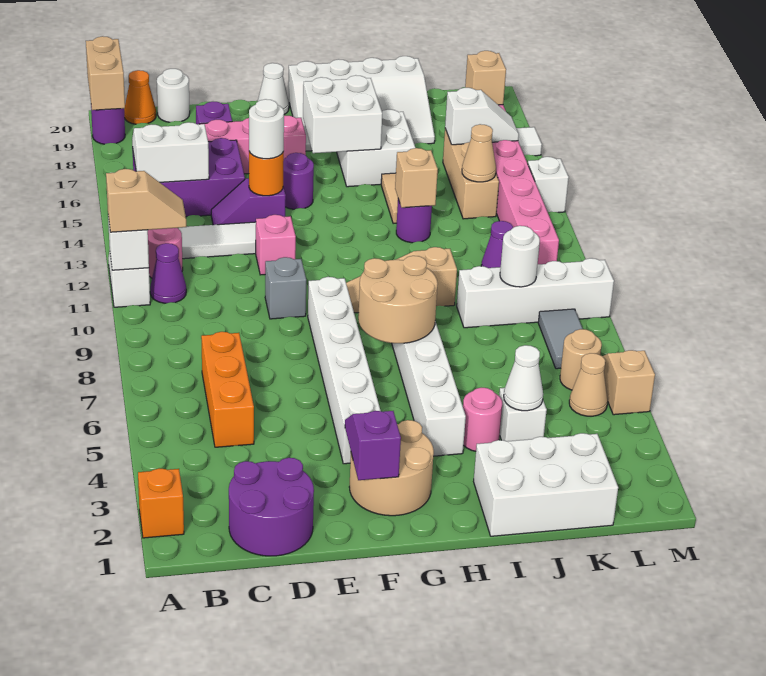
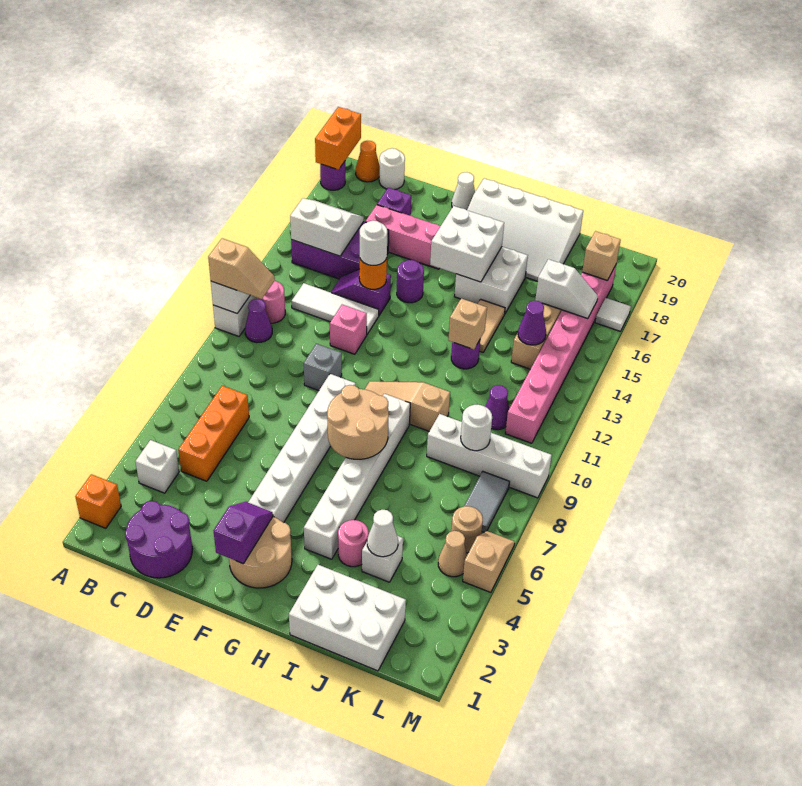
tan brick A19:A20 level 2 -> orange brick A19:A20 level 2
tan cone K14 level 2 -> purple cone K14 level 2
white brick M14 level 1 -> white brick B4 level 1

